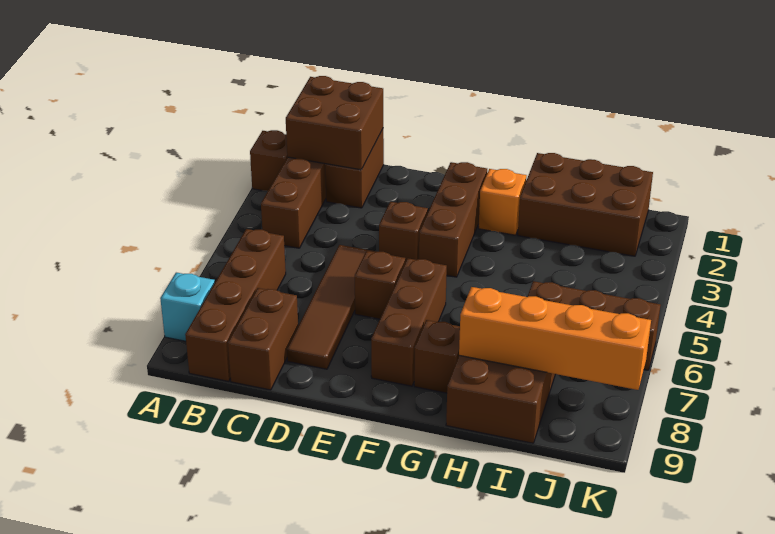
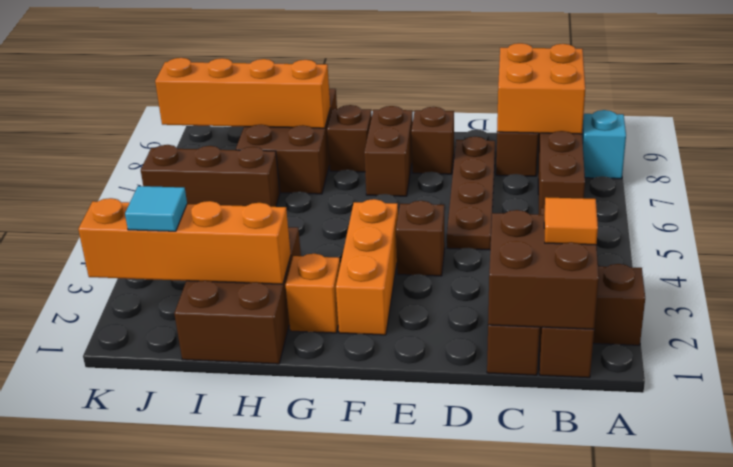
none -> orange tile B2 level 3
none -> orange brick B8:C9 level 2
brown tile D5:D8 level 1 -> brown plate D5:D8 level 1
brown brick E6 level 1 -> brown brick E8 level 1
brown brick F2:F4 level 1 -> orange brick F2:F4 level 1
brown brick F6:F8 level 1 -> brown brick F7:F8 level 1
brown brick H1:J2 level 1 -> brown brick H1:I3 level 1
none -> orange brick H2:K2 level 2
none -> cyan tile J2 level 3

